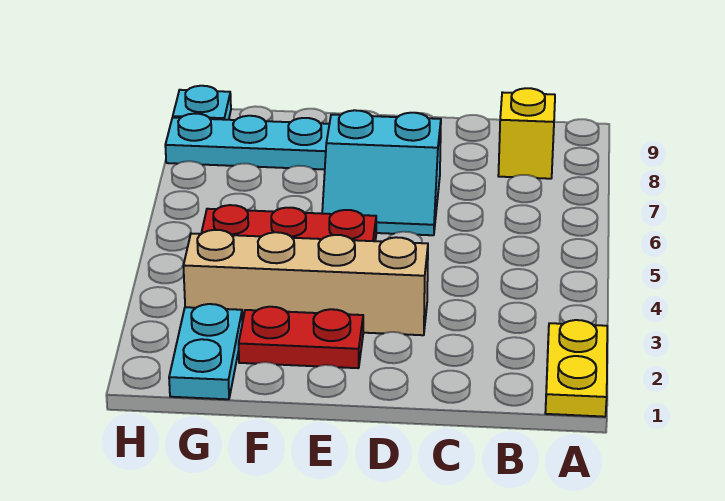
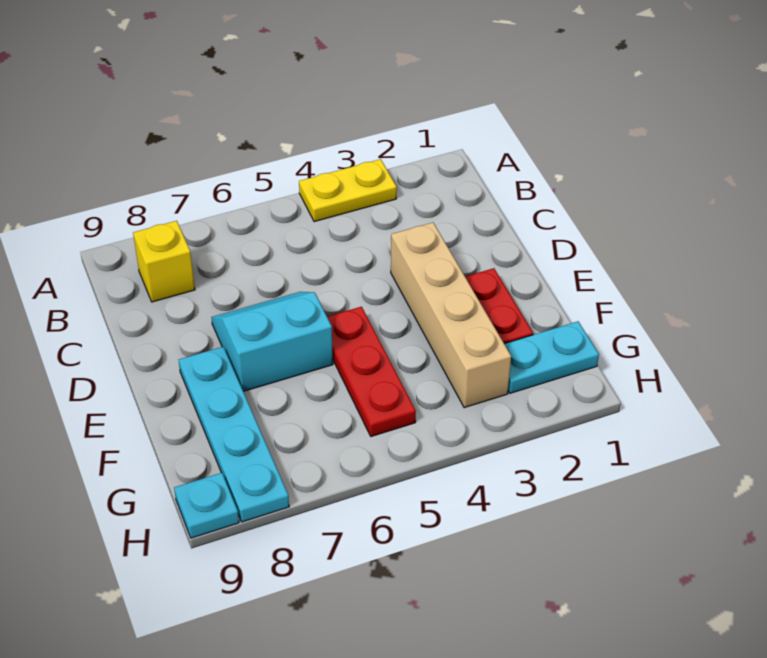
yellow plate A1:A2 level 1 -> yellow plate A3:A4 level 1
cyan slope D6:E7 level 1 top 7 -> cyan slope D6:E7 level 1 top E

